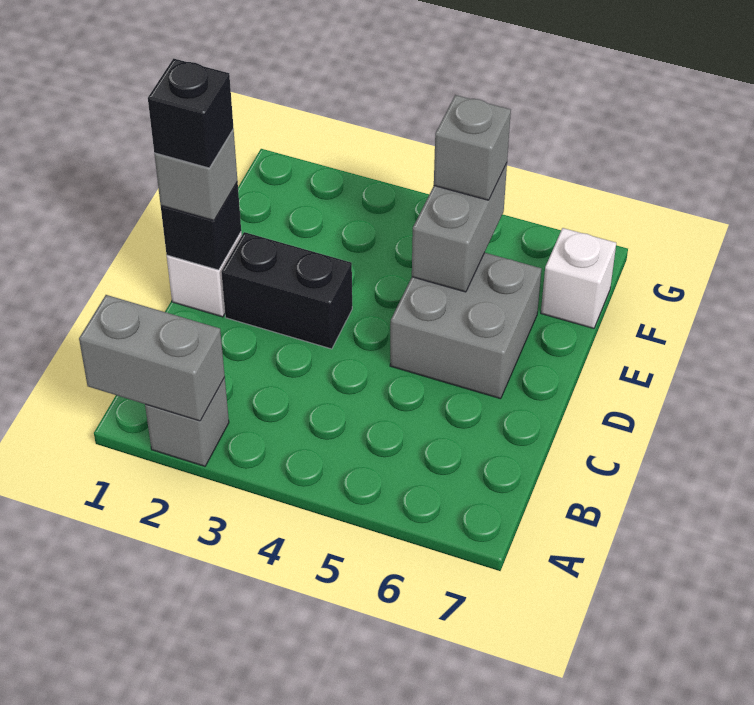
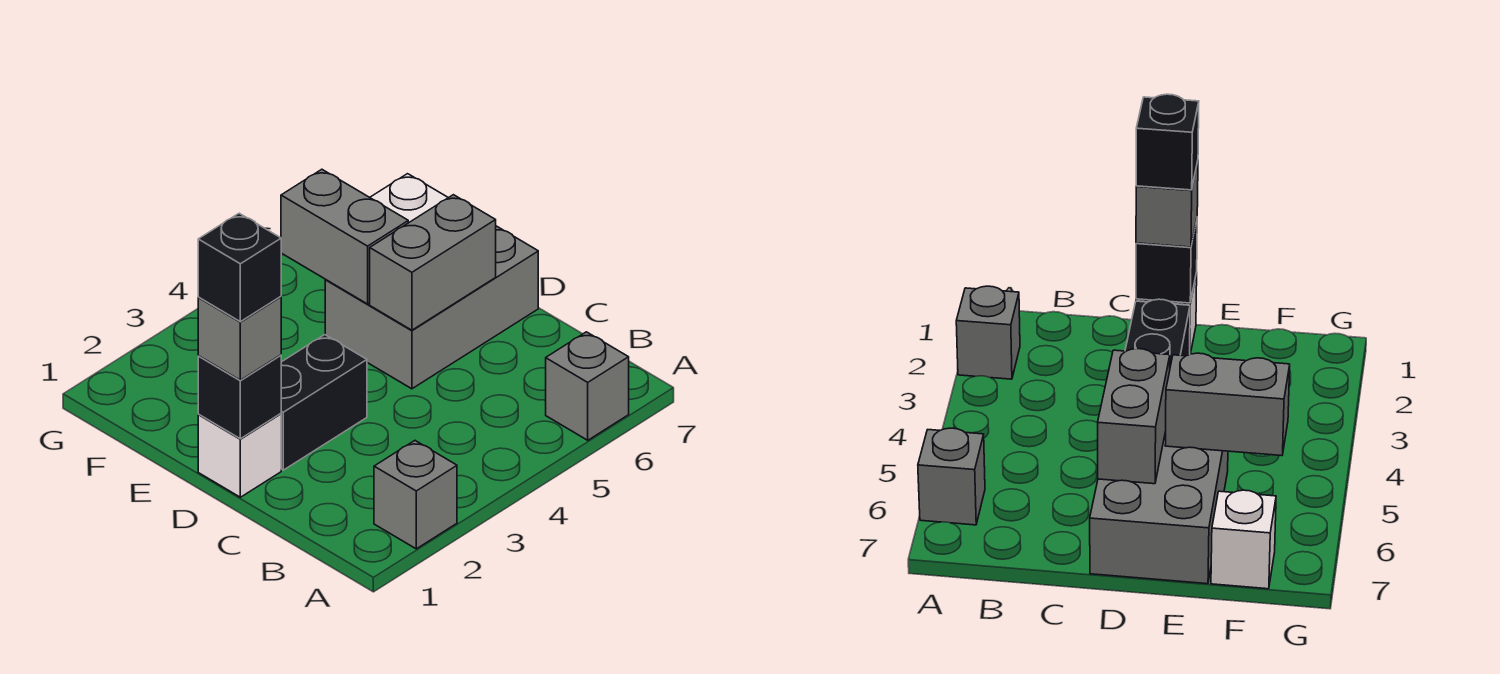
grey brick A1:A2 level 2 -> grey brick D5:D6 level 2
grey brick D5:E6 level 1 -> grey brick D5:E7 level 1
grey brick F5 level 3 -> grey brick A6 level 1

